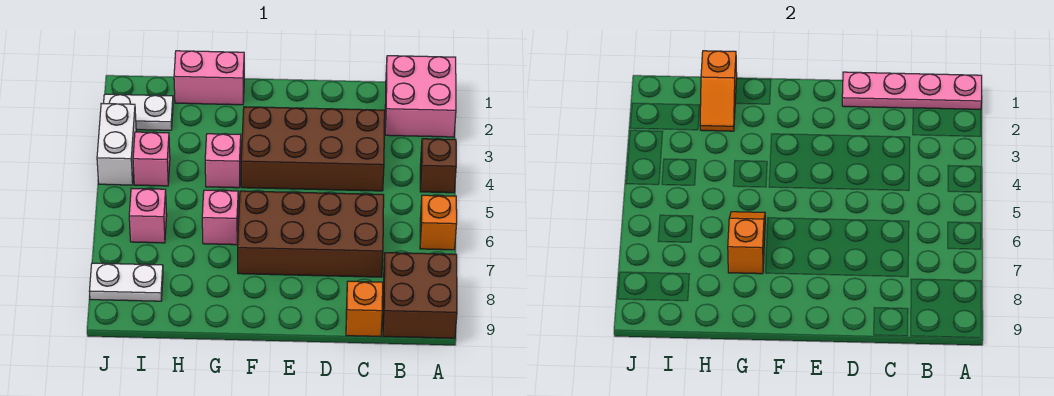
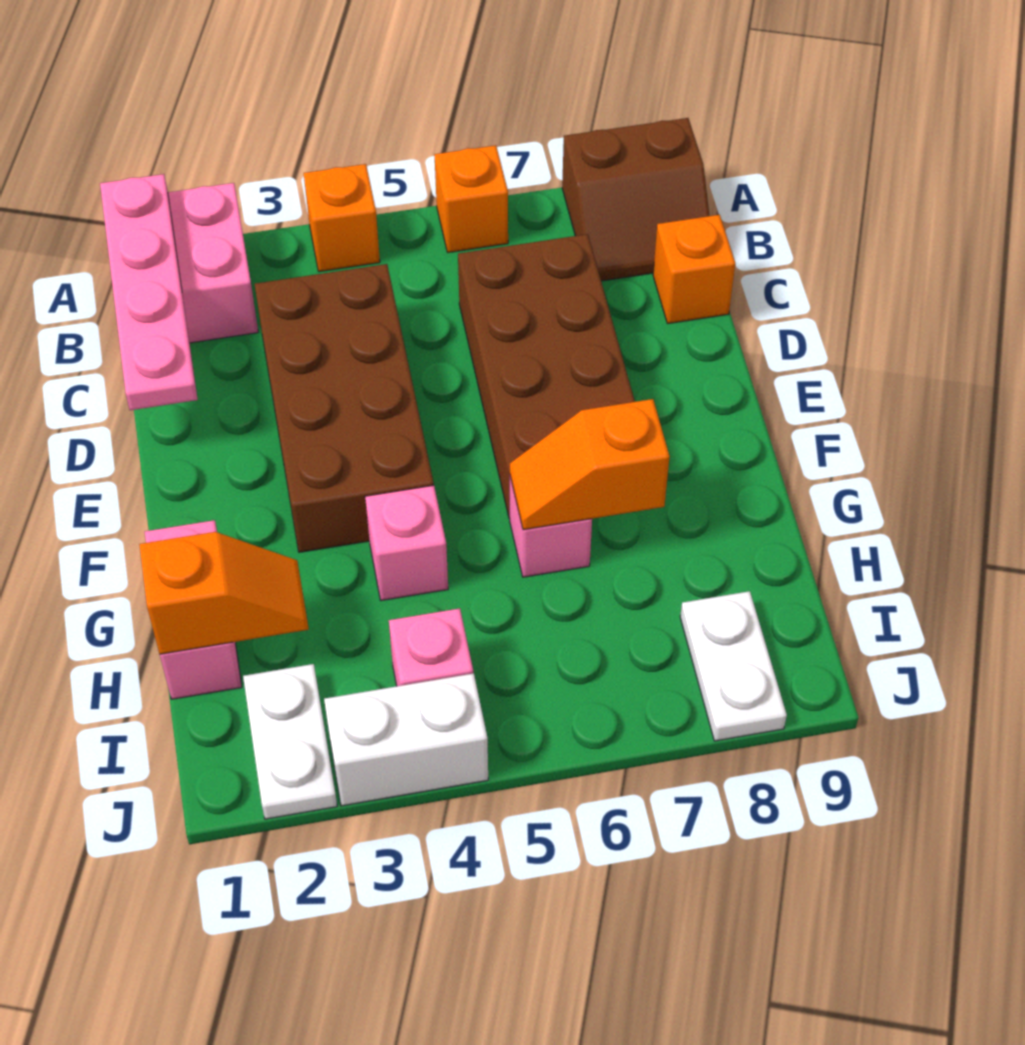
brown brick A4 level 1 -> orange brick A4 level 1
brown brick A8:B9 level 1 -> brown slope A8:B9 level 1 top A
pink brick I6 level 1 -> none

